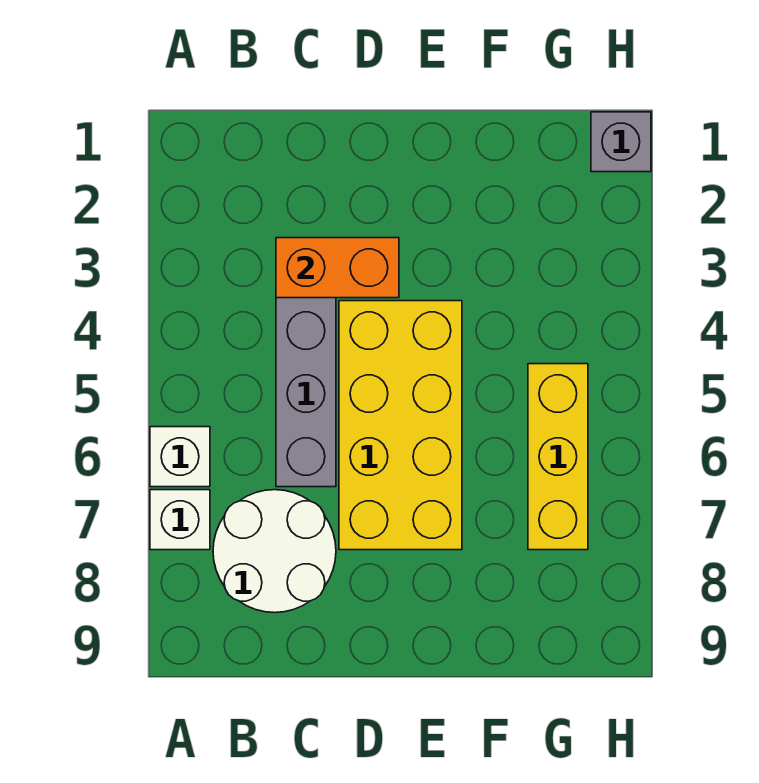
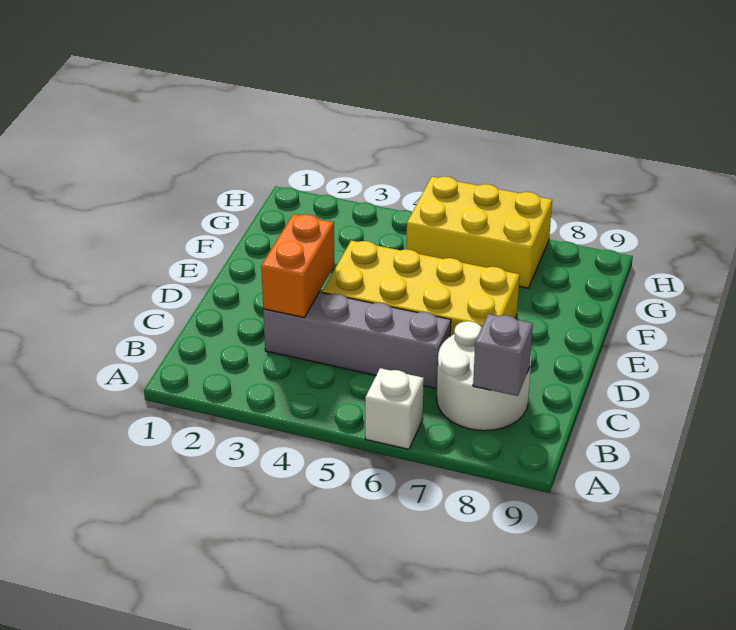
white brick A7 level 1 -> none
yellow brick G5:G7 level 1 -> yellow brick G5:H7 level 1
grey brick H1 level 1 -> grey brick B8 level 2

